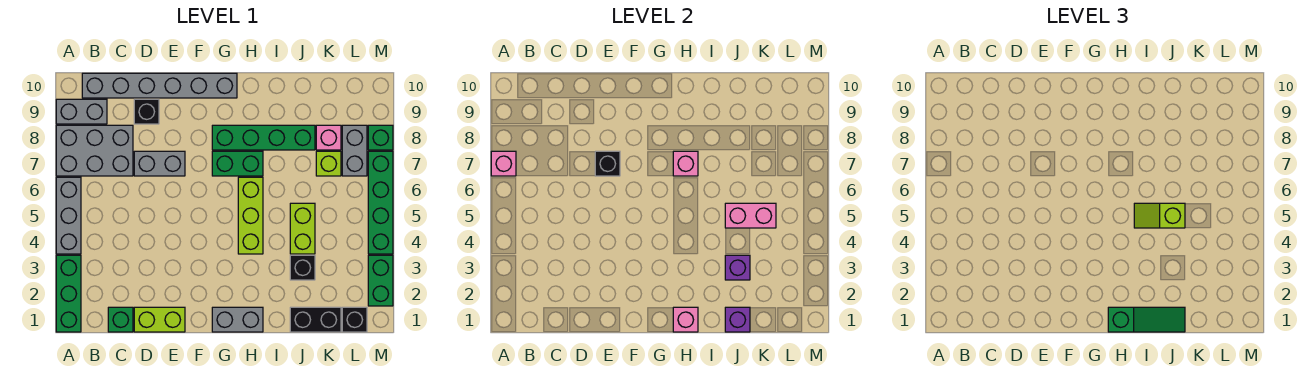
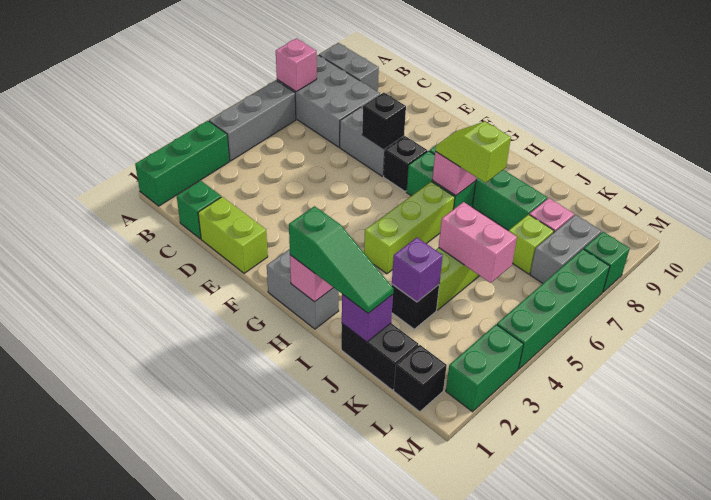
grey brick B10:G10 level 1 -> none
black brick D9 level 1 -> black brick F7 level 1
lime slope I5:J5 level 3 top J -> lime slope H7:I7 level 3 top I

